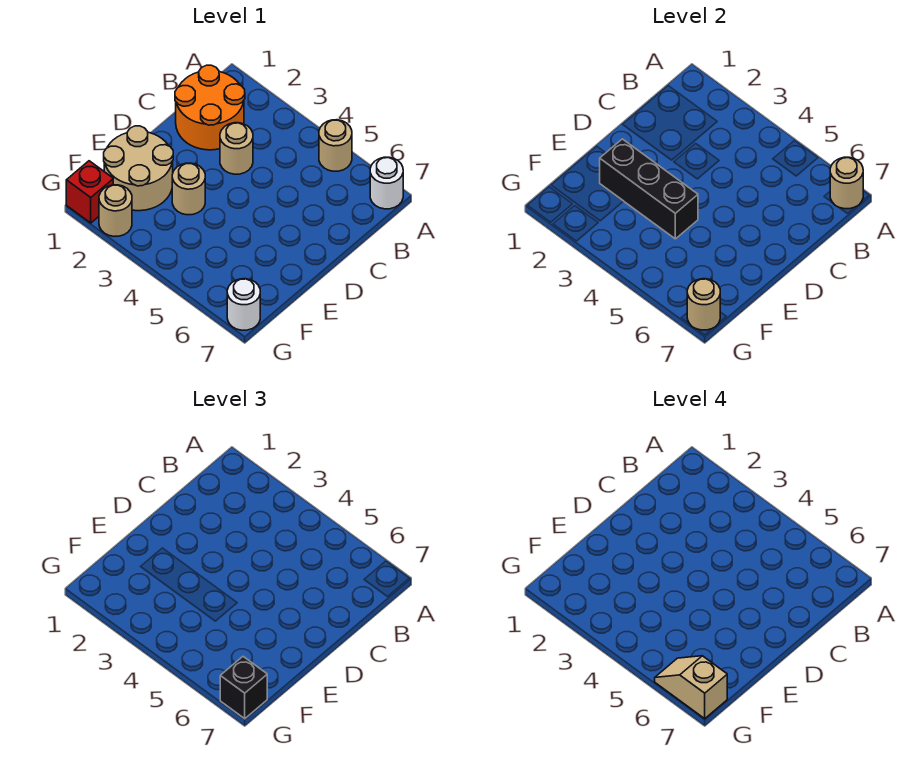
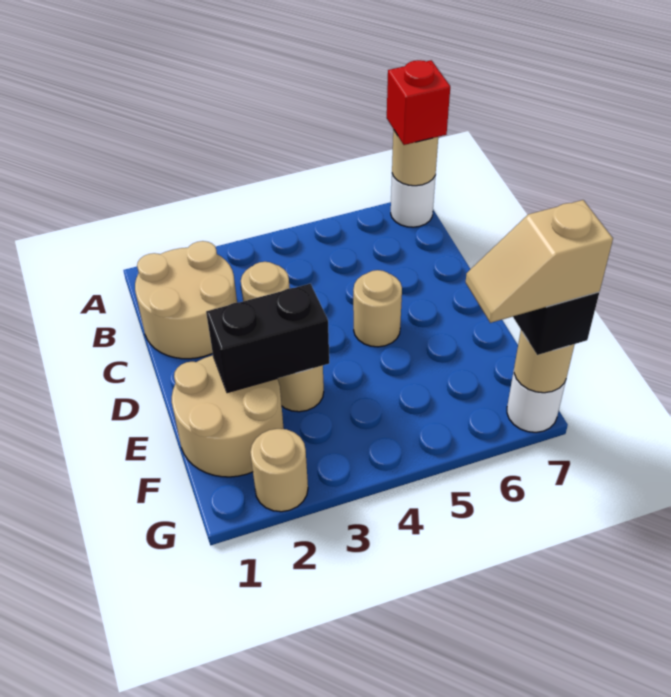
tan round brick A5 level 1 -> tan round brick D5 level 1
orange round brick B1:C2 level 1 -> tan round brick B1:C2 level 1
black brick E2:E4 level 2 -> black brick E2:E3 level 2
red brick G1 level 1 -> red brick A7 level 3

